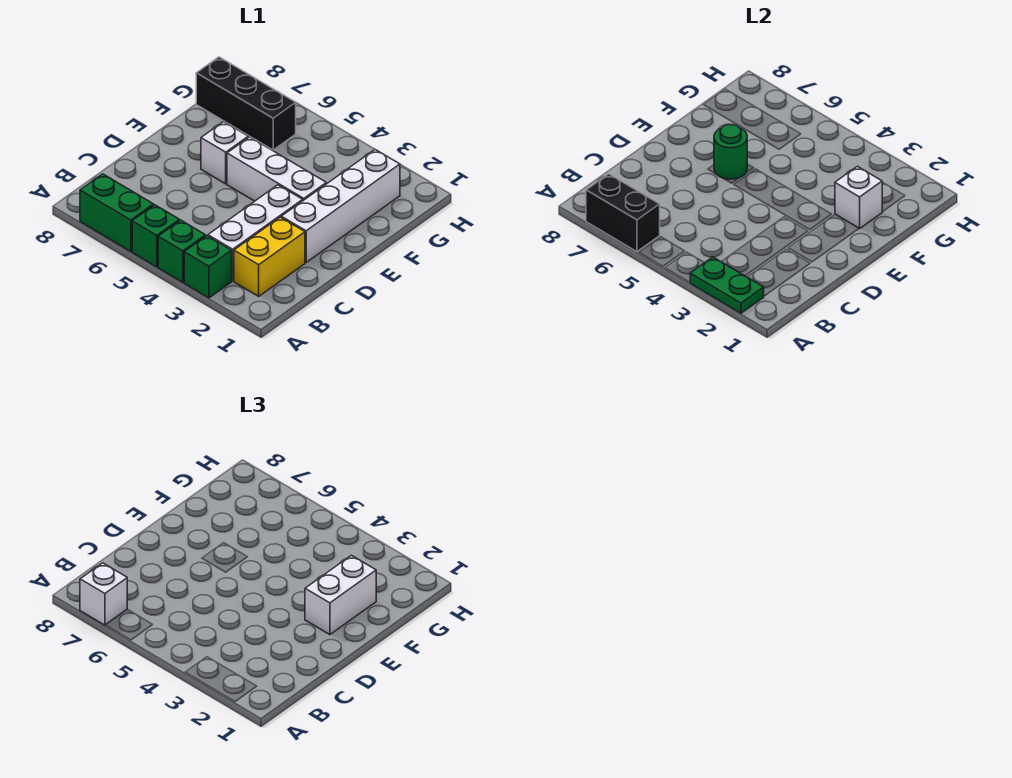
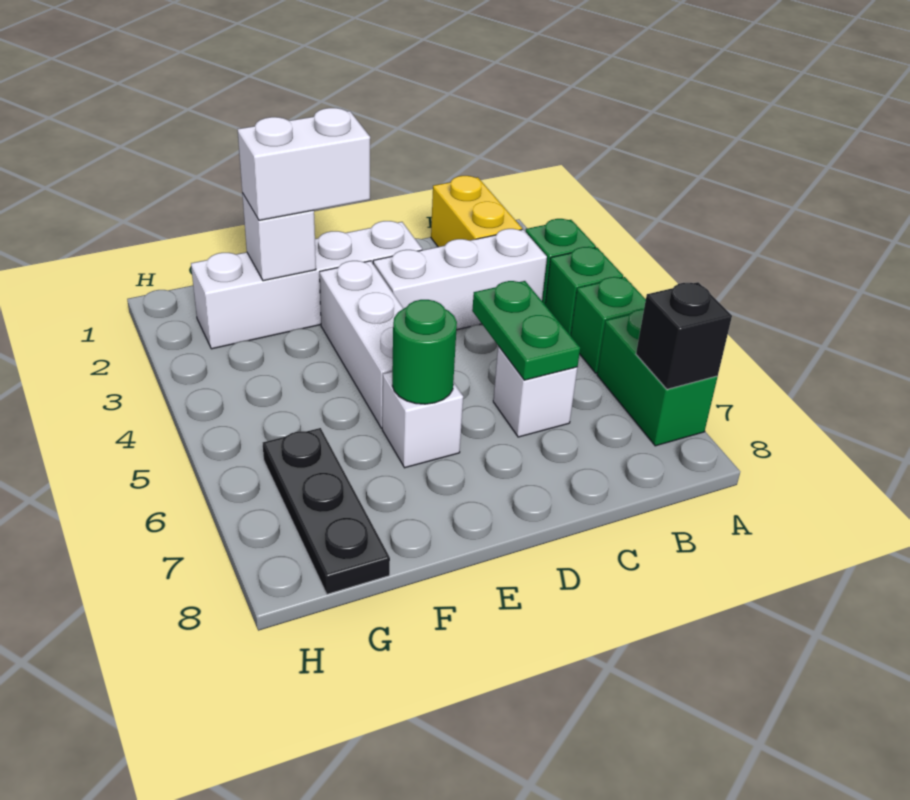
green plate A2:A3 level 2 -> green plate C5:C6 level 2
black brick A6:A7 level 2 -> black brick A7 level 2
white brick A7 level 3 -> white brick C6 level 1
yellow brick B2:C2 level 1 -> yellow brick B1:B2 level 1
black brick G6:G8 level 1 -> black plate G6:G8 level 1

